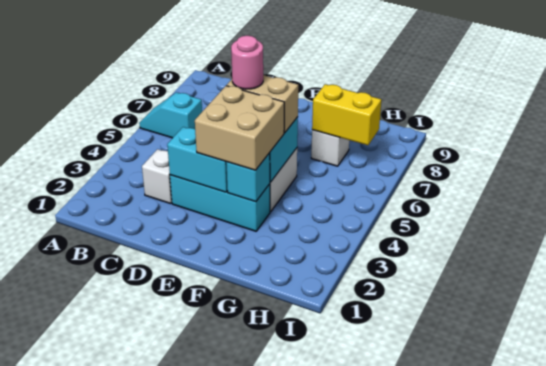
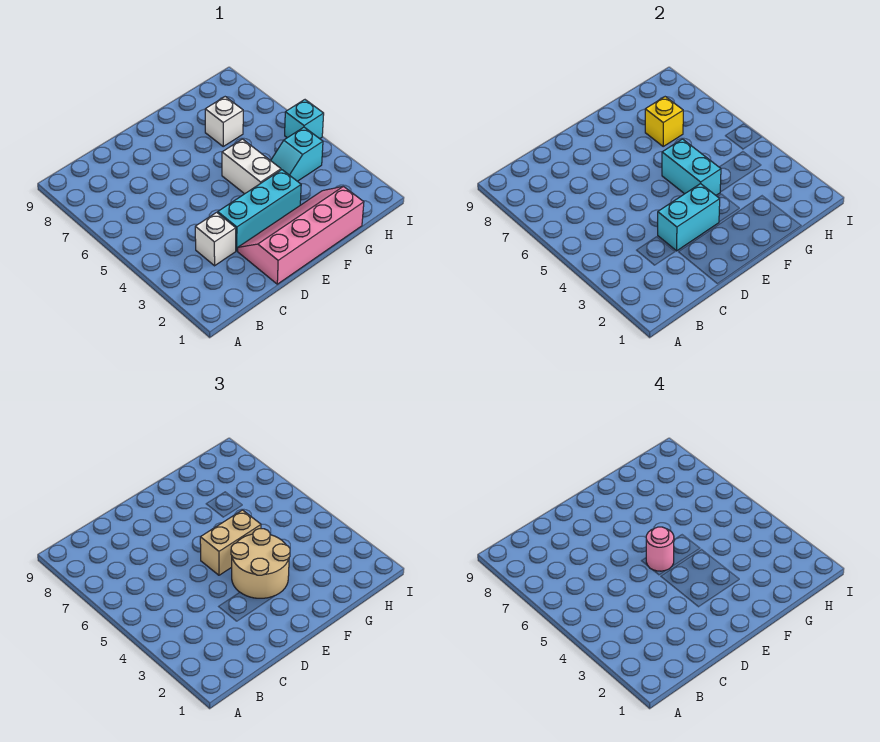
cyan slope A6:B6 level 1 top B -> cyan slope G4:H4 level 1 top H
none -> pink slope D1:G2 level 1 top 1
tan brick E3:F4 level 3 -> tan round brick E3:F4 level 3
cyan brick F3 level 2 -> cyan brick I5 level 1
yellow brick G7:H7 level 2 -> yellow brick G7 level 2

